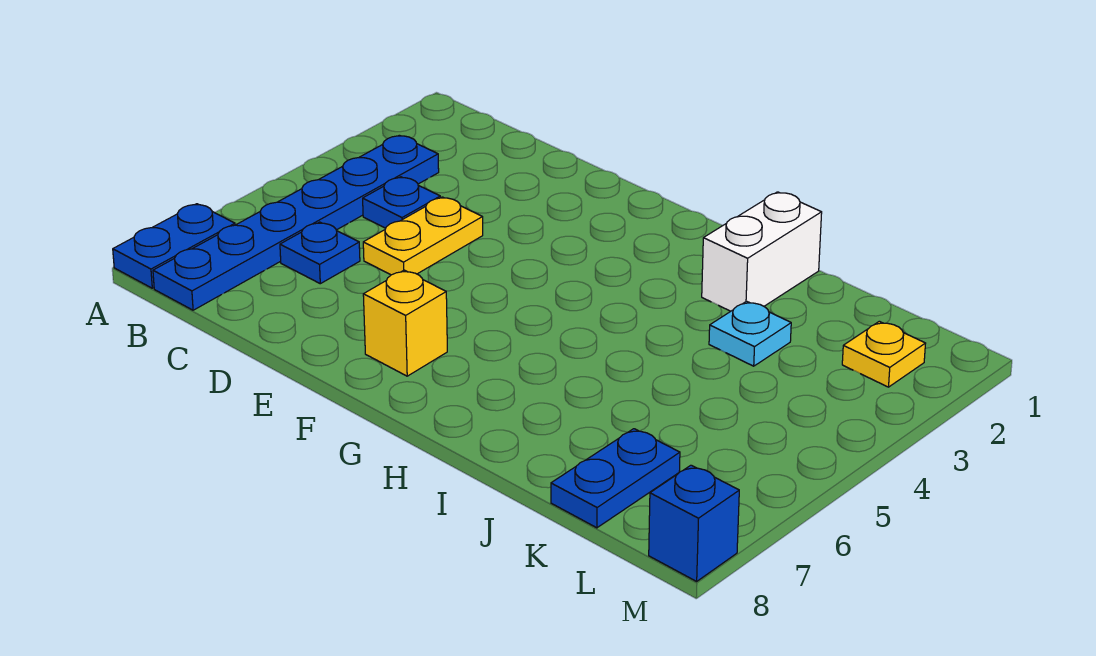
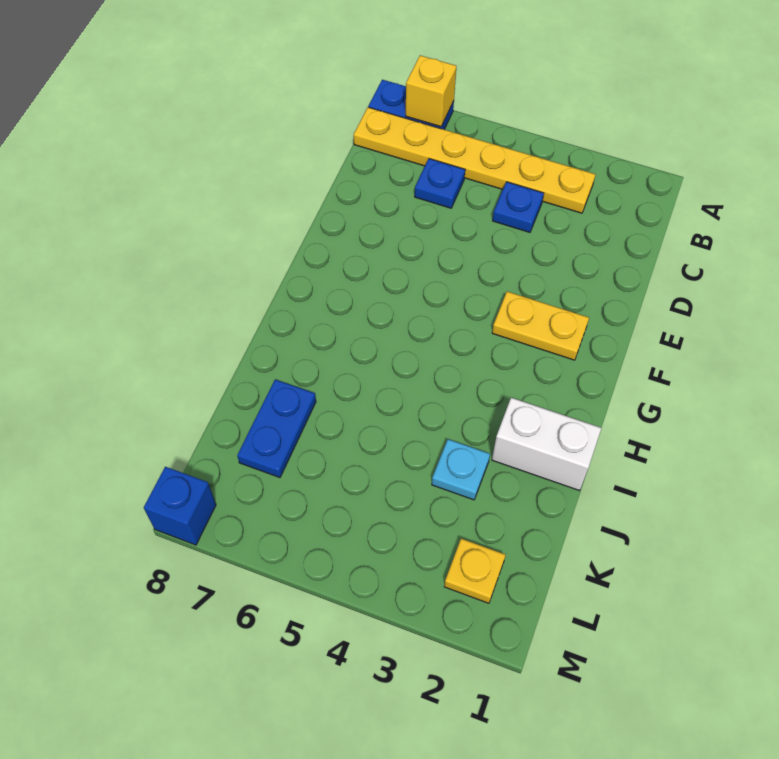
blue plate B3:B8 level 1 -> yellow plate B3:B8 level 1
yellow plate D4:D5 level 1 -> yellow plate F2:F3 level 1
yellow brick F7 level 1 -> yellow brick A7 level 2
blue plate K7:K8 level 1 -> blue plate J7:K7 level 1

